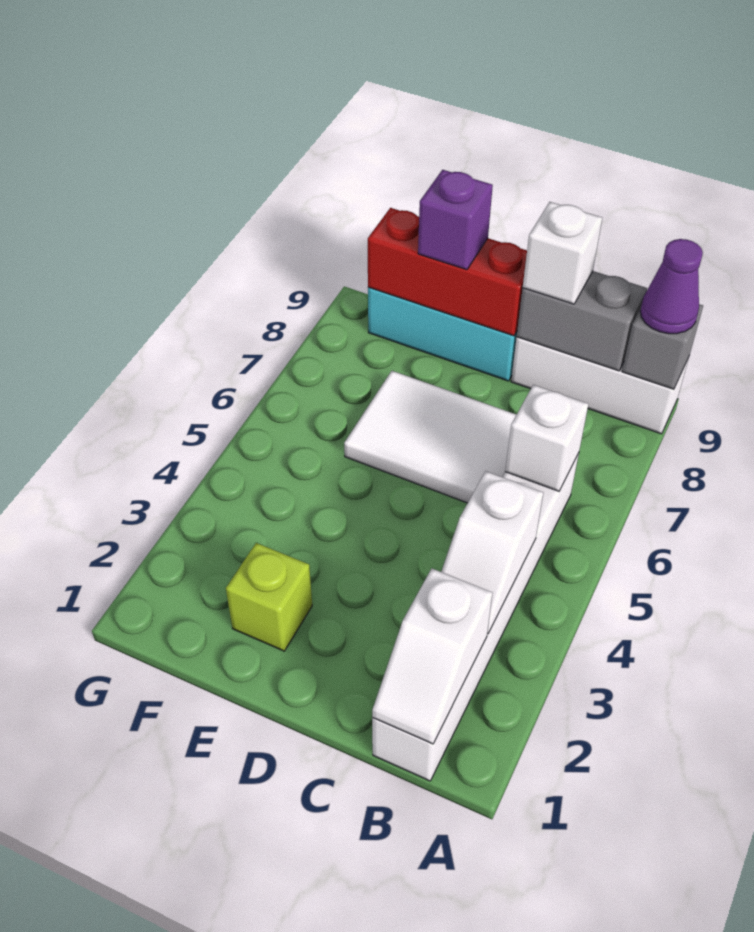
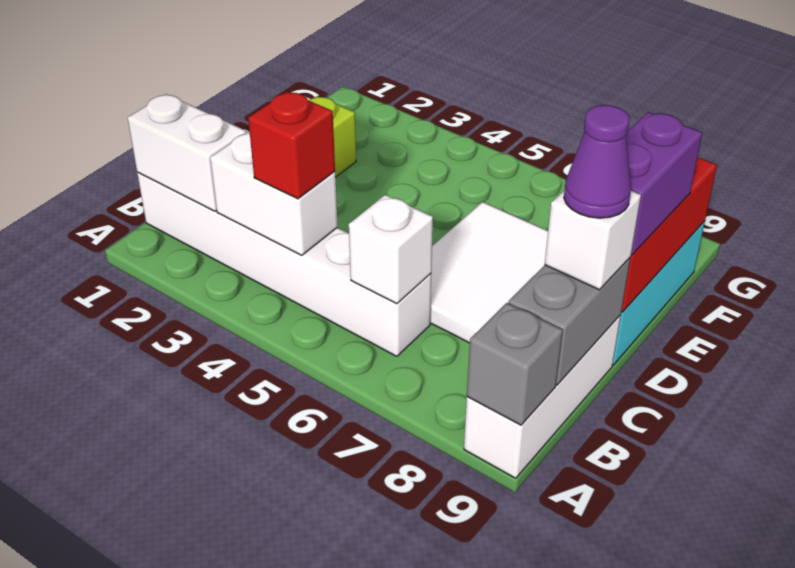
purple cone A9 level 3 -> purple cone C9 level 4
white slope B1:B2 level 2 top 2 -> white brick B1:B2 level 2
white slope B3:B4 level 2 top 4 -> white brick B3:B4 level 2
none -> red brick B4 level 3
purple brick E9 level 3 -> purple brick D9:E9 level 3

